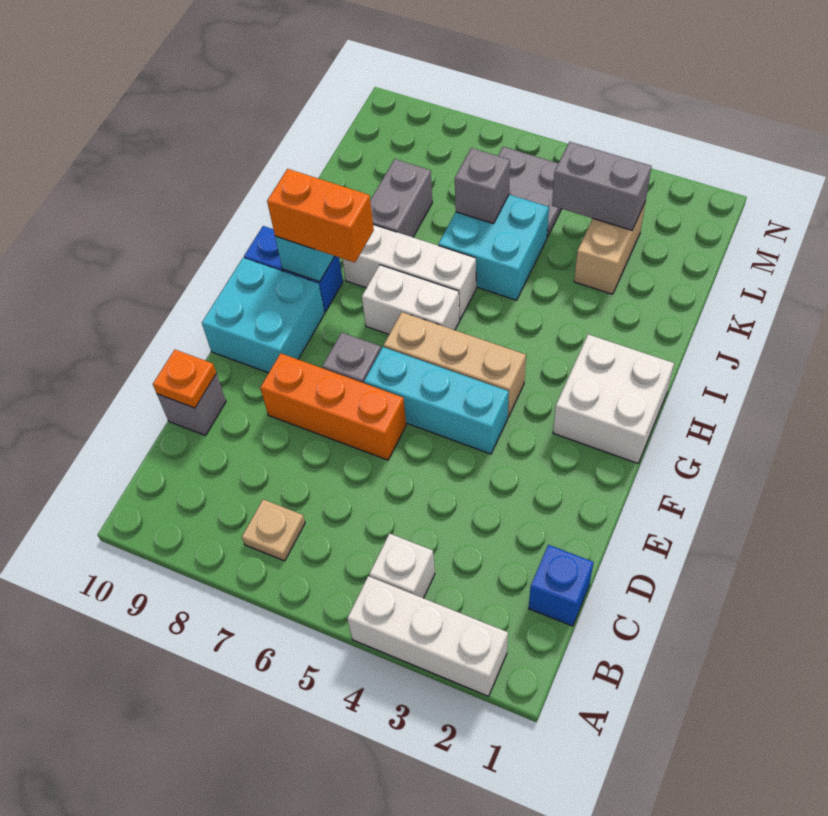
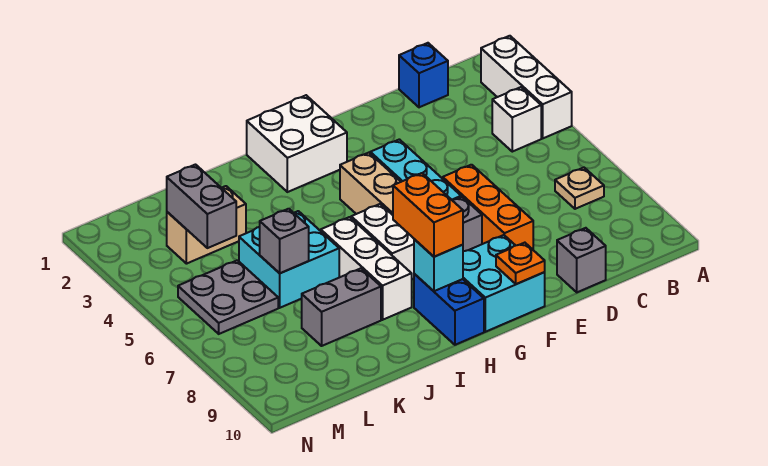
orange plate D10 level 2 -> orange plate F10 level 2

